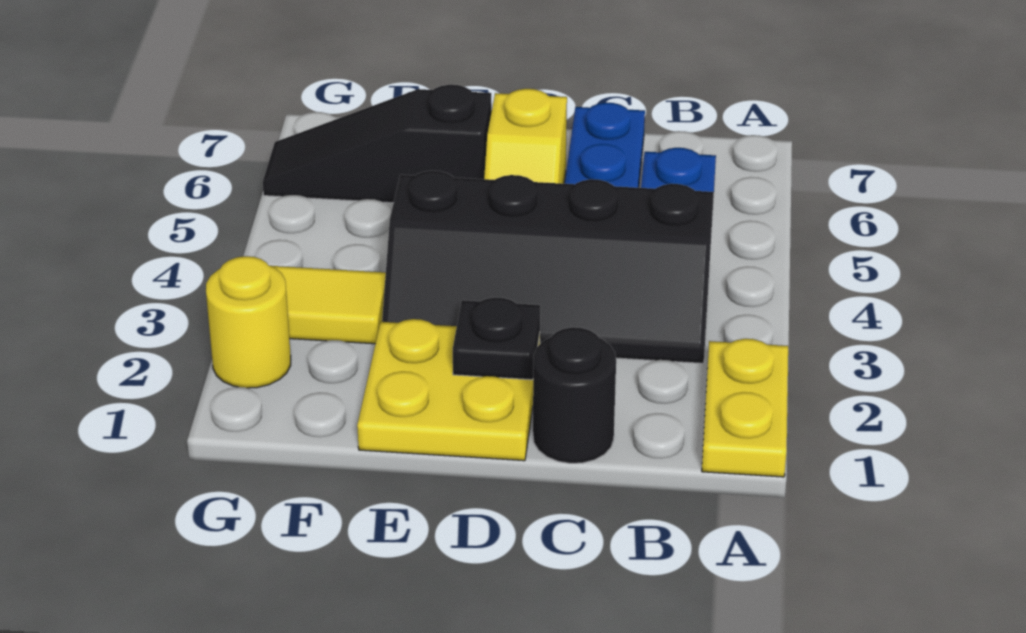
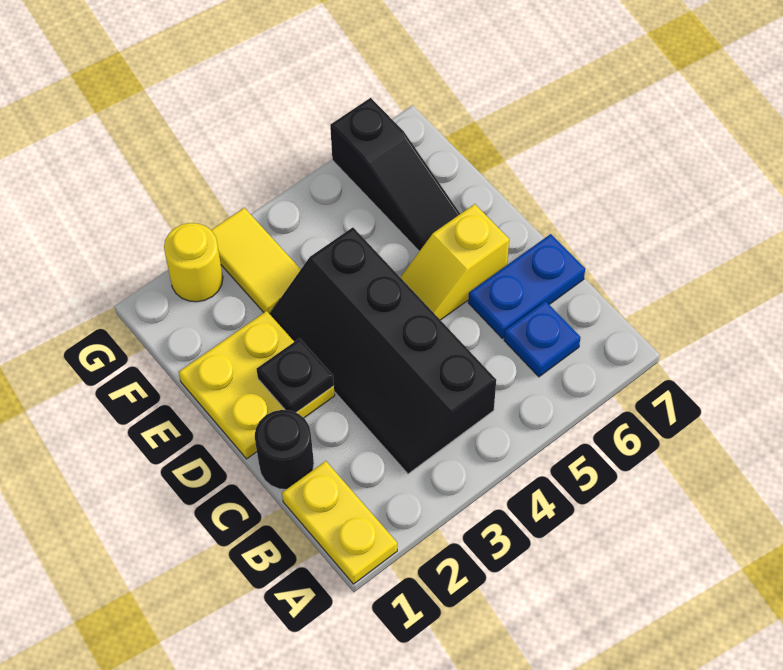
yellow plate A1:A2 level 1 -> yellow plate A1:B1 level 1
black slope E6:G6 level 1 top E -> black slope E6:G6 level 1 top G

